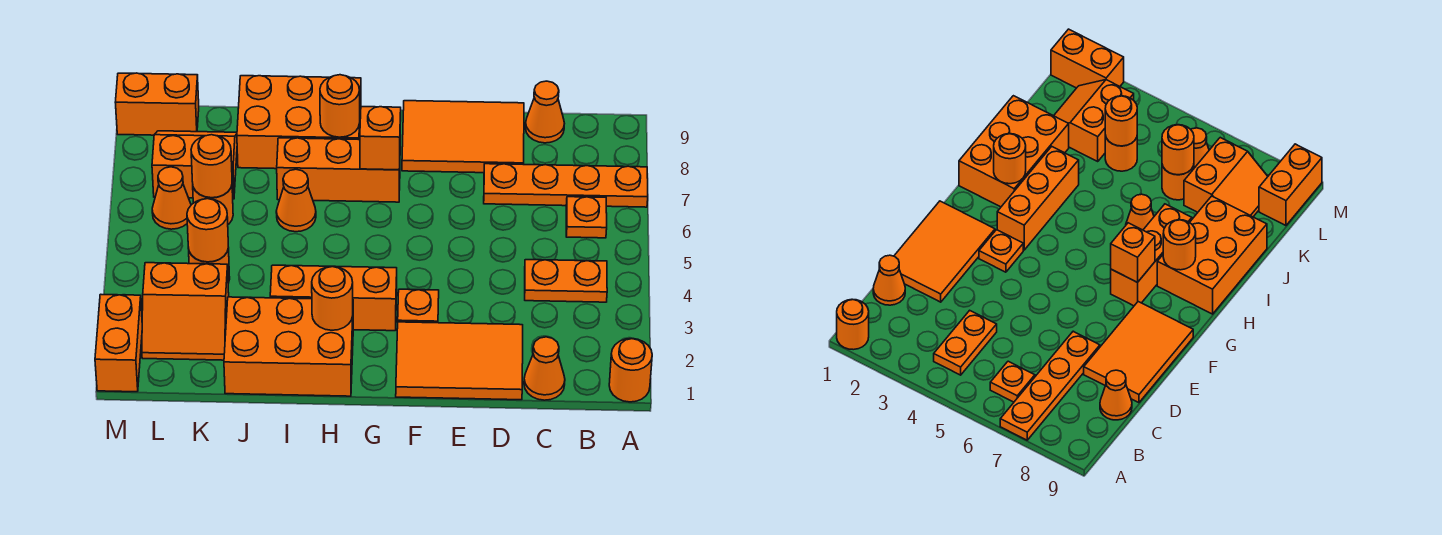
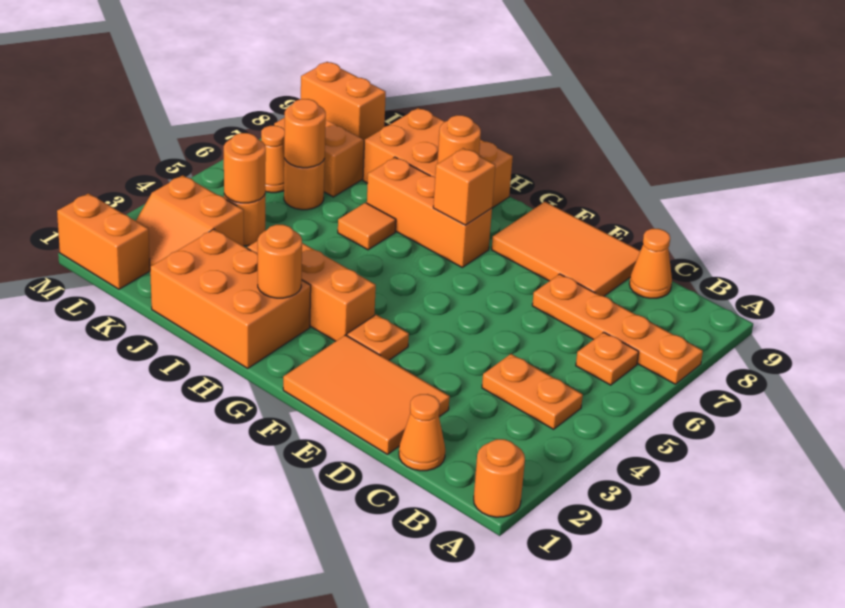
orange cone I6 level 1 -> orange tile I6 level 1
orange brick M1:M2 level 1 -> orange brick L1:M1 level 1

